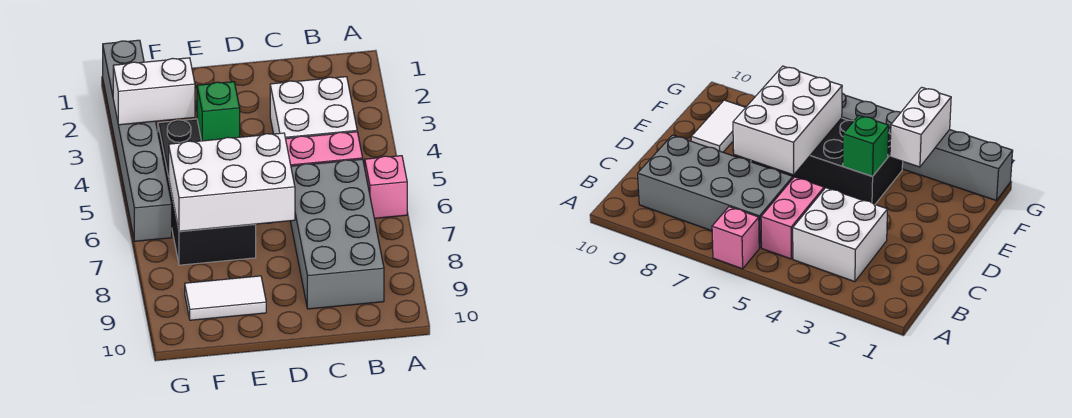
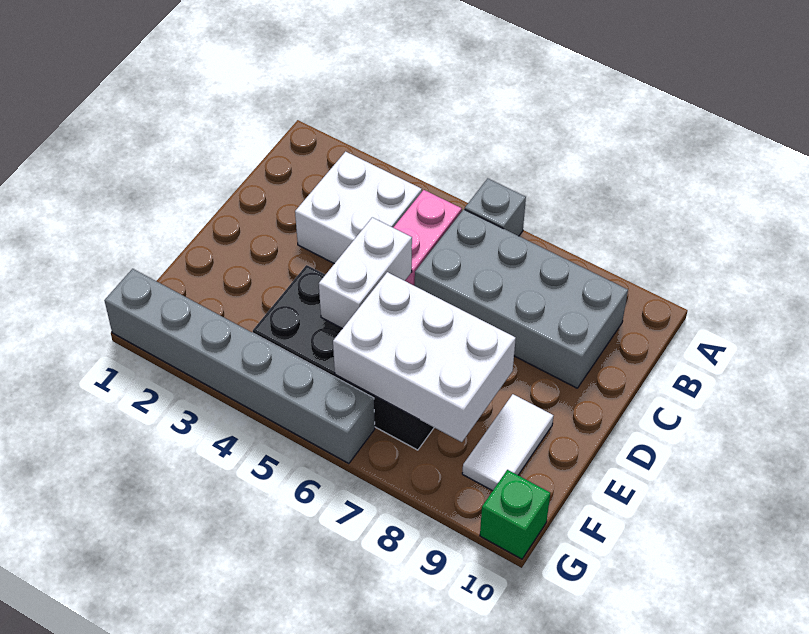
pink brick A6 level 1 -> grey brick A6 level 1
white brick D6:F7 level 2 -> white brick E6:F8 level 2
green brick E4 level 2 -> green brick G10 level 1
white brick F3:G3 level 2 -> white brick D5:E5 level 2

